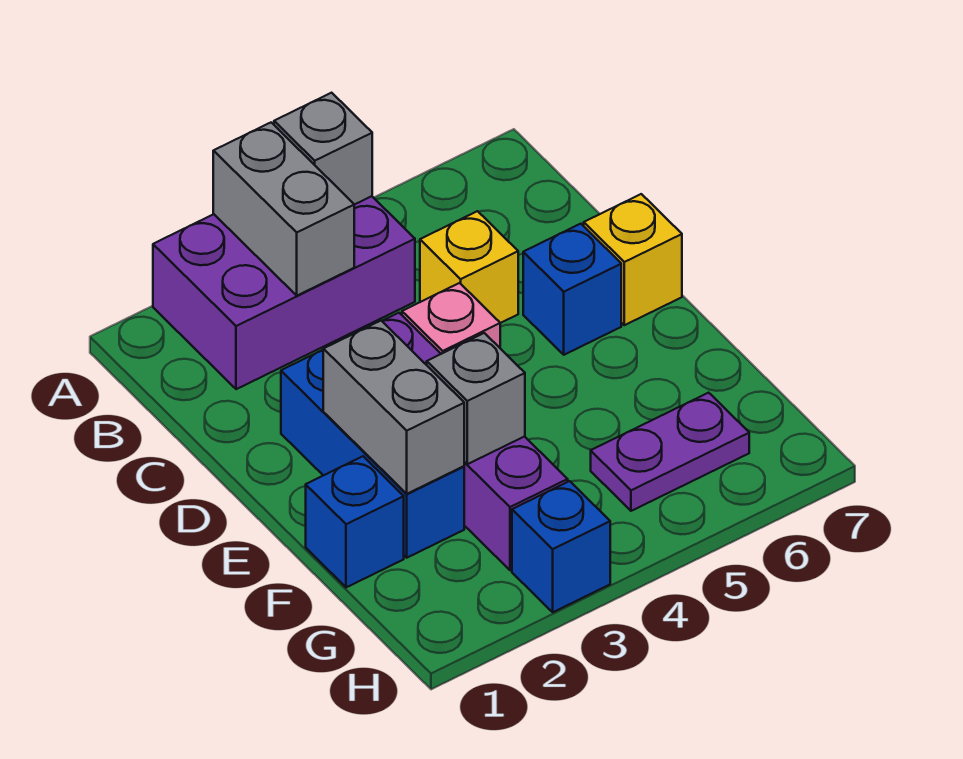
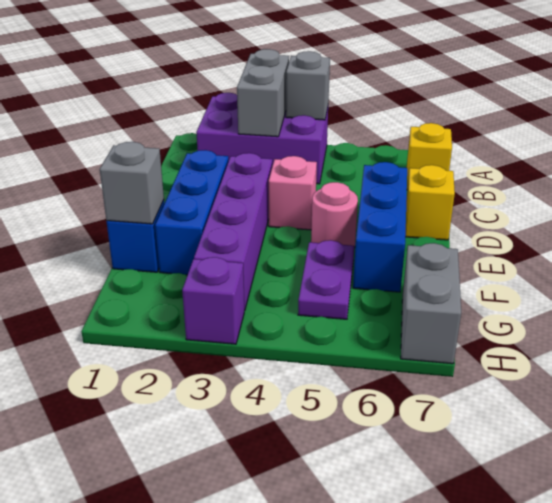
yellow brick C5 level 1 -> yellow brick B7 level 1
blue brick D6 level 1 -> blue brick D6:F6 level 1
grey brick E2:F2 level 2 -> grey brick G7:H7 level 1
none -> pink round brick E5 level 1
grey brick F3 level 2 -> grey brick F1 level 2
purple plate G5:G6 level 1 -> purple plate F5:G5 level 1
blue brick H3 level 1 -> purple brick H3 level 1

